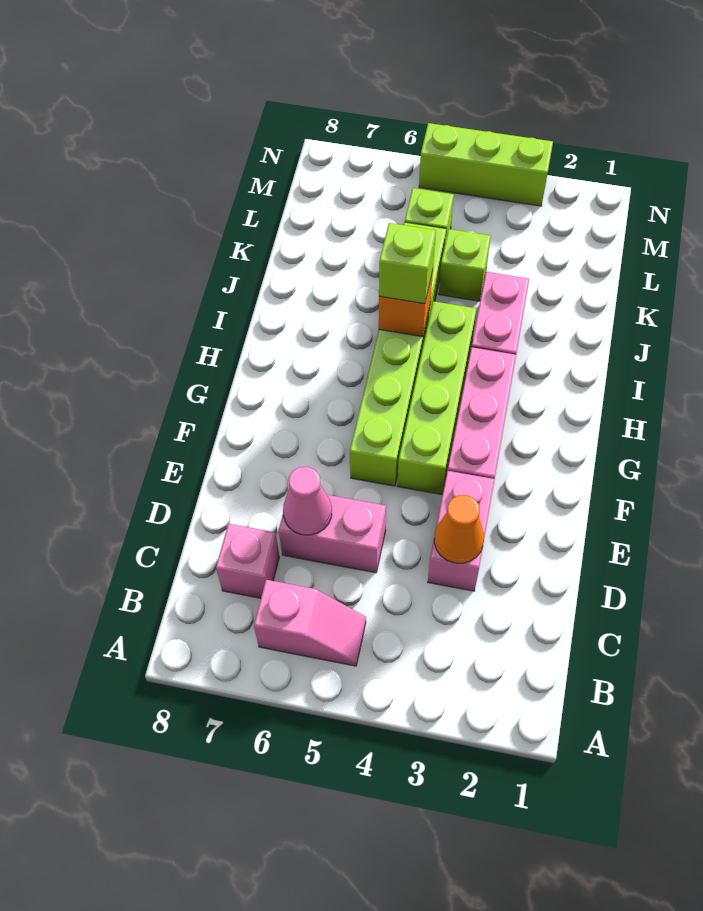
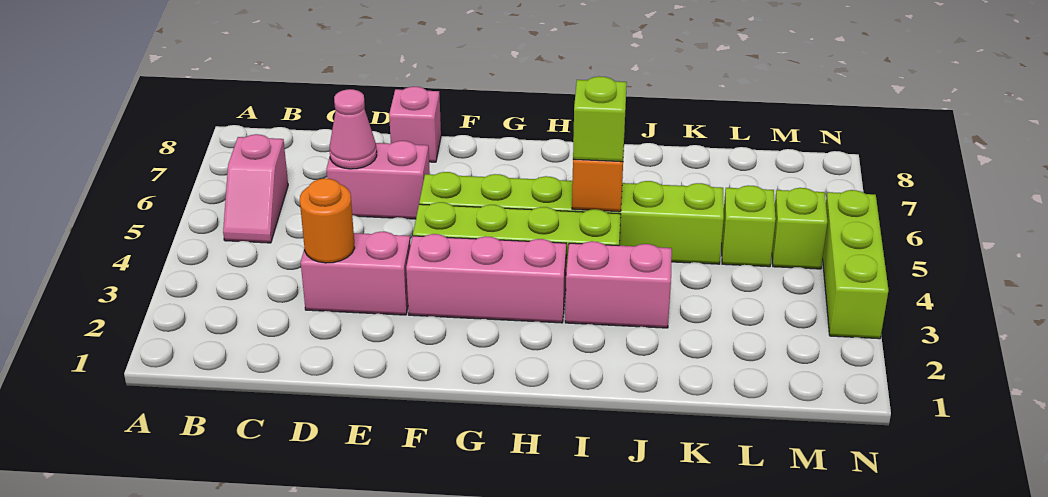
pink brick C7 level 1 -> pink brick E8 level 1
orange cone D3 level 2 -> orange round brick D3 level 2
pink brick D5:D6 level 1 -> pink brick D6:E6 level 1
lime brick K4 level 1 -> lime brick M5 level 1

